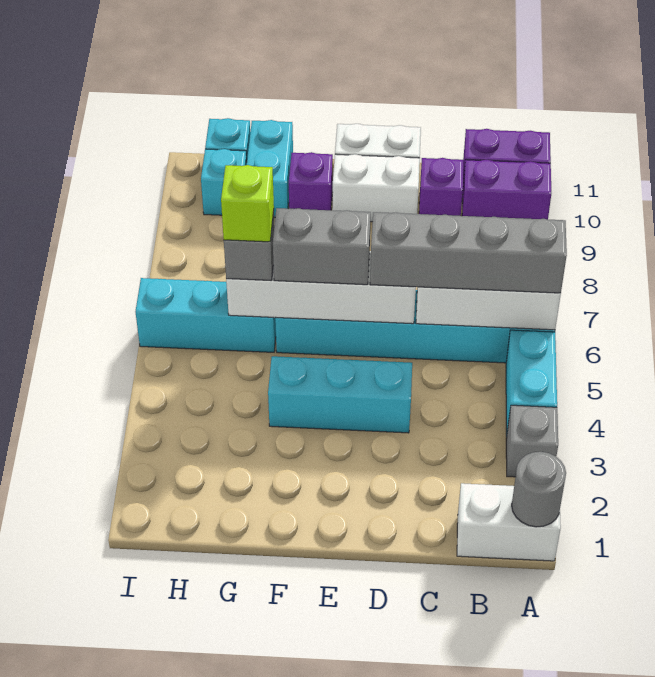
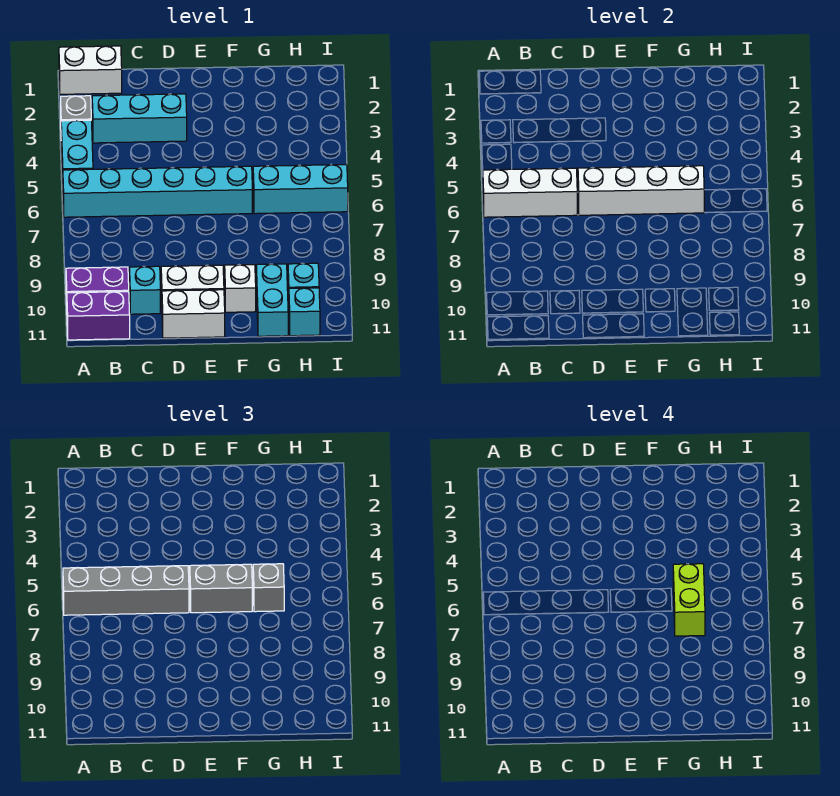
grey round brick A1 level 2 -> none
purple brick C10 level 1 -> cyan brick C10 level 1
cyan brick D4:F4 level 1 -> cyan brick B3:D3 level 1
purple brick F10 level 1 -> white brick F10 level 1
lime brick G6 level 4 -> lime brick G6:G7 level 4

